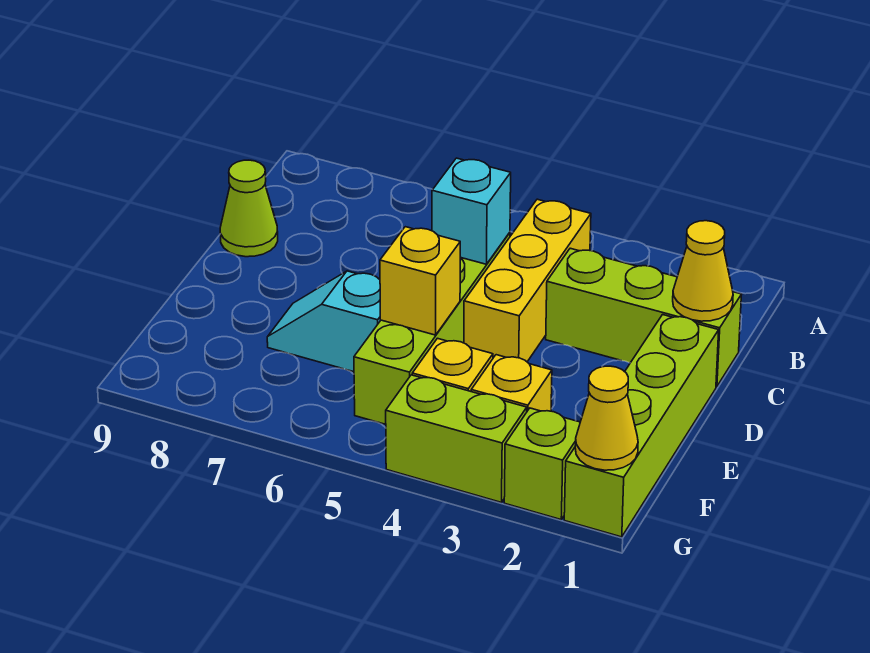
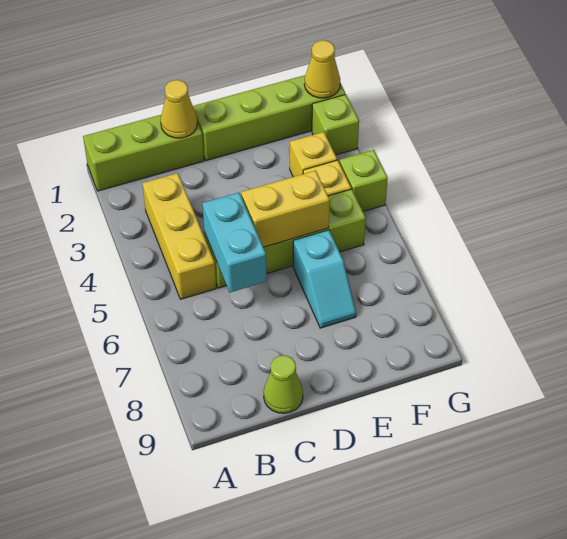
yellow brick B4:D4 level 1 -> yellow brick B3:B5 level 1
lime brick C1:C3 level 1 -> lime brick A1:C1 level 1
cyan brick C5 level 2 -> cyan brick C5:C6 level 2
yellow brick E5 level 2 -> yellow brick D5:E5 level 2
lime brick G3:G4 level 1 -> lime brick G4 level 1

